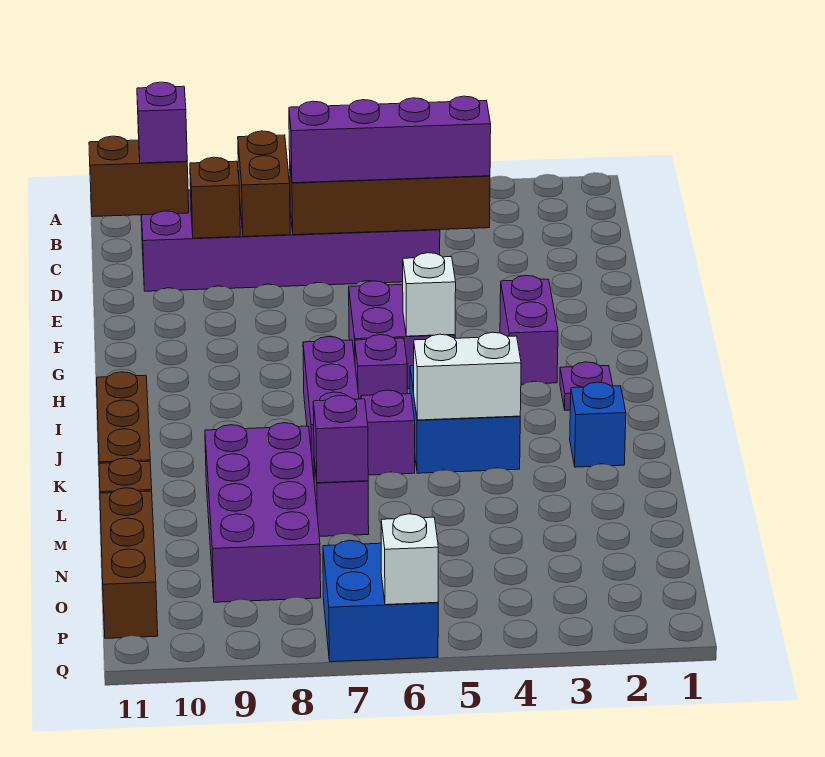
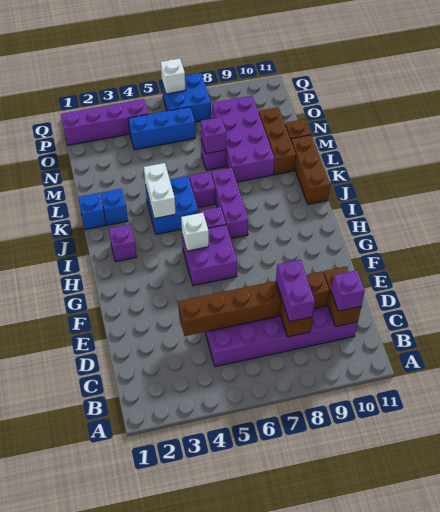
brown brick C10:C11 level 2 -> brown brick C10:D10 level 2
purple brick D4:D7 level 3 -> purple brick P1:P4 level 1
purple brick G3:H3 level 1 -> purple brick C8:D8 level 3
purple plate I2 level 1 -> purple brick I2 level 1
none -> blue brick K1 level 1
white brick K4:K5 level 2 -> white brick J4:K4 level 2
brown brick N11:P11 level 1 -> brown brick L10:N10 level 1
none -> blue brick O4:O6 level 1

